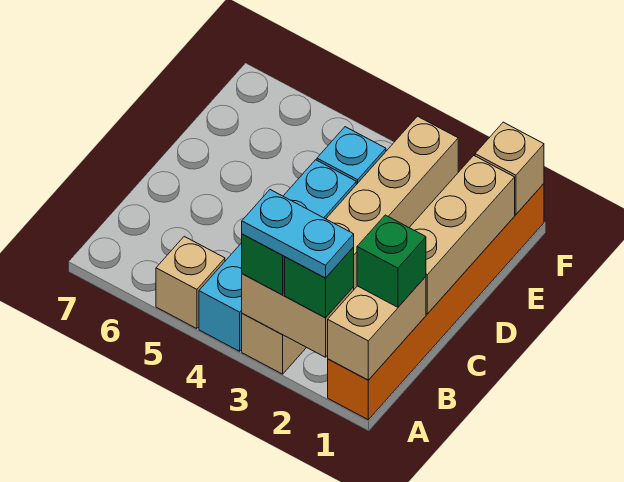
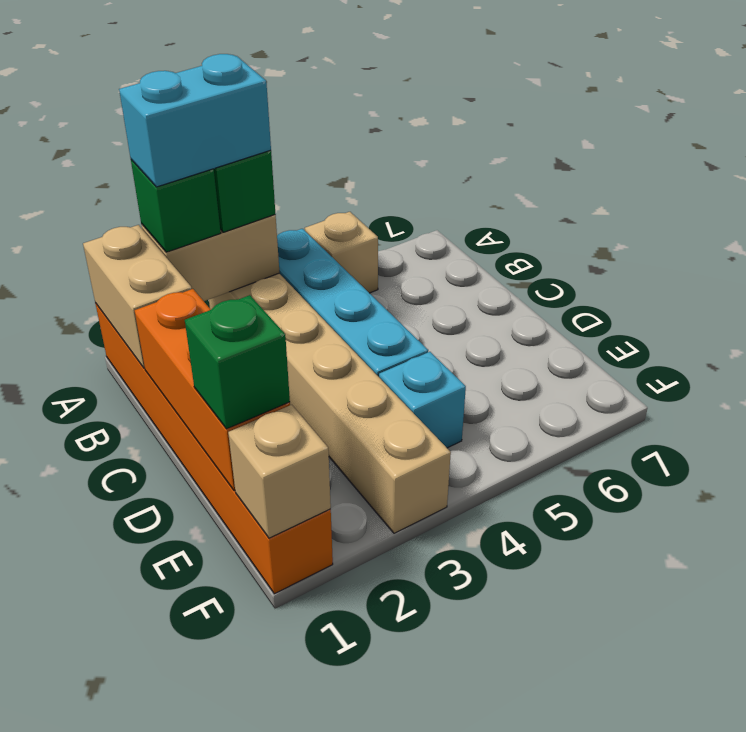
cyan plate A2:A3 level 4 -> cyan brick A2:A3 level 4
green brick B1 level 3 -> green brick E1 level 3
tan brick C1:E1 level 2 -> orange brick C1:E1 level 2

